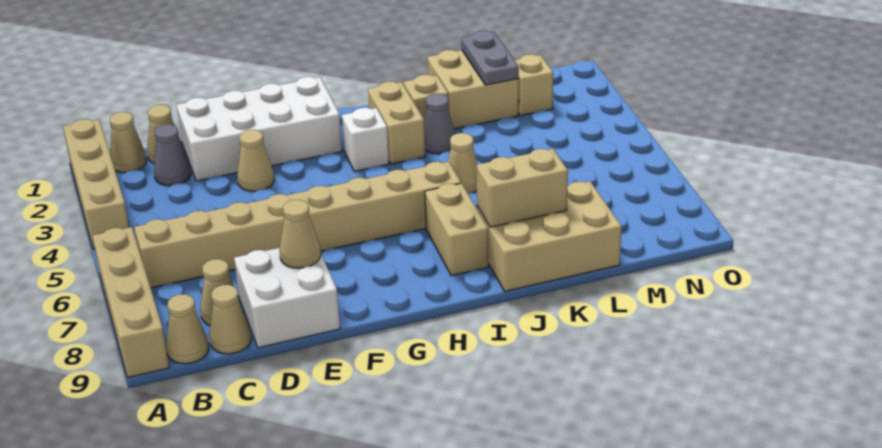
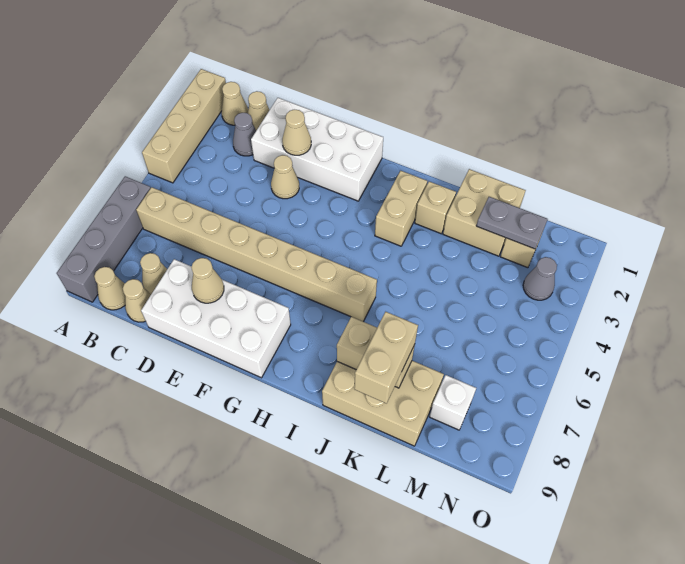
tan brick A6:A9 level 1 -> grey brick A6:A9 level 1
white brick D8:E9 level 1 -> white brick D8:G9 level 1
white brick H3 level 1 -> white brick M8 level 1
tan brick I7:I8 level 1 -> tan brick K8:K9 level 3
grey cone J3 level 1 -> grey cone N3 level 1
tan cone J5 level 1 -> tan cone E2 level 2
grey plate L1:L2 level 2 -> grey plate L2:M2 level 2

